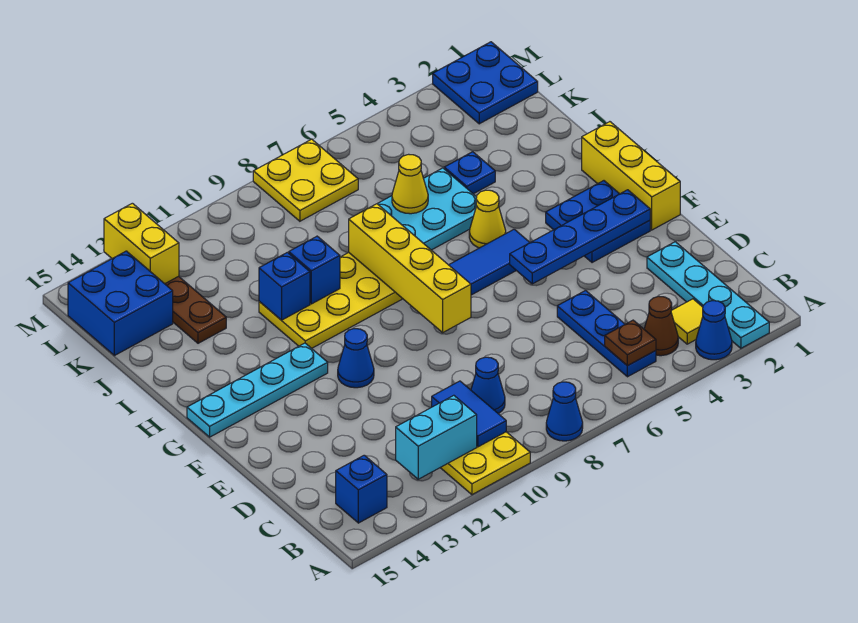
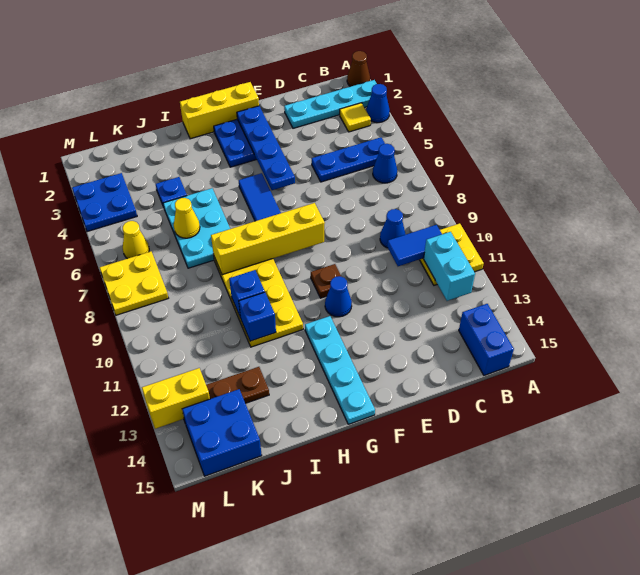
blue cone A8 level 1 -> blue cone B6 level 1
brown cone B4 level 1 -> brown cone A1 level 1
brown plate B5 level 2 -> brown plate F10 level 1
blue brick B14 level 1 -> blue brick B14:B15 level 1
yellow cone H5 level 1 -> yellow cone L6 level 1
blue plate L1:M2 level 1 -> blue plate L3:M4 level 1

